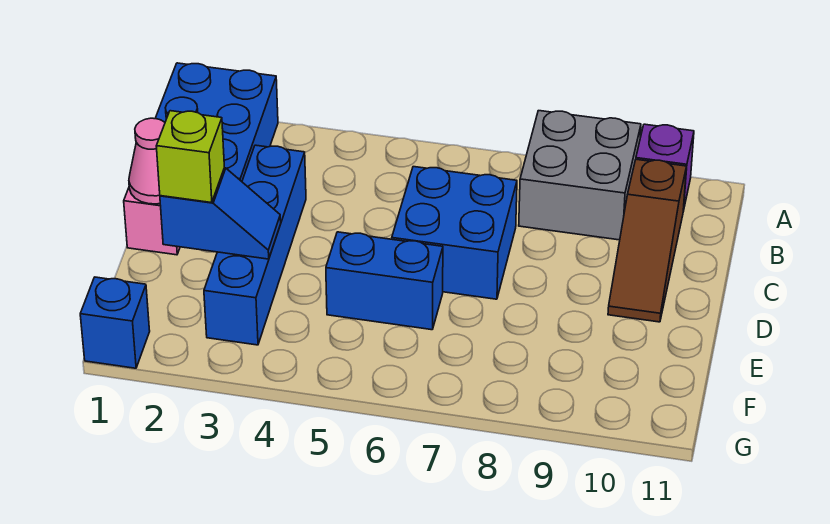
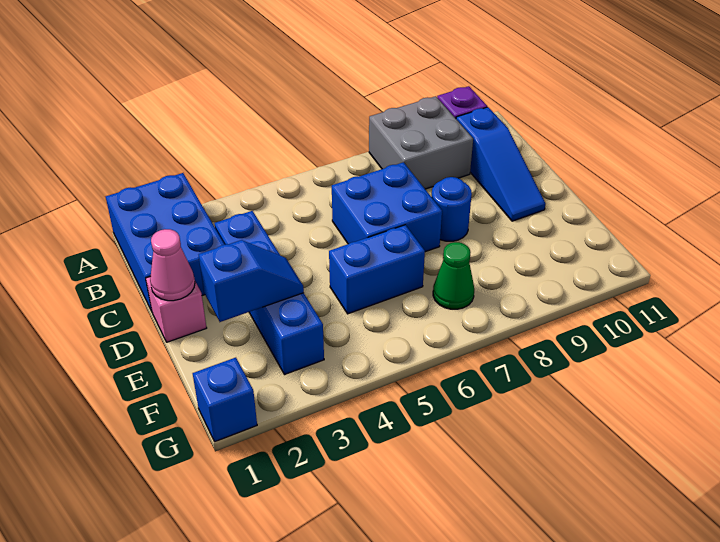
brown slope B10:D10 level 1 top B -> blue slope B10:D10 level 1 top B
none -> blue round brick D8 level 1
lime brick E2 level 3 -> none
none -> green cone F7 level 1

